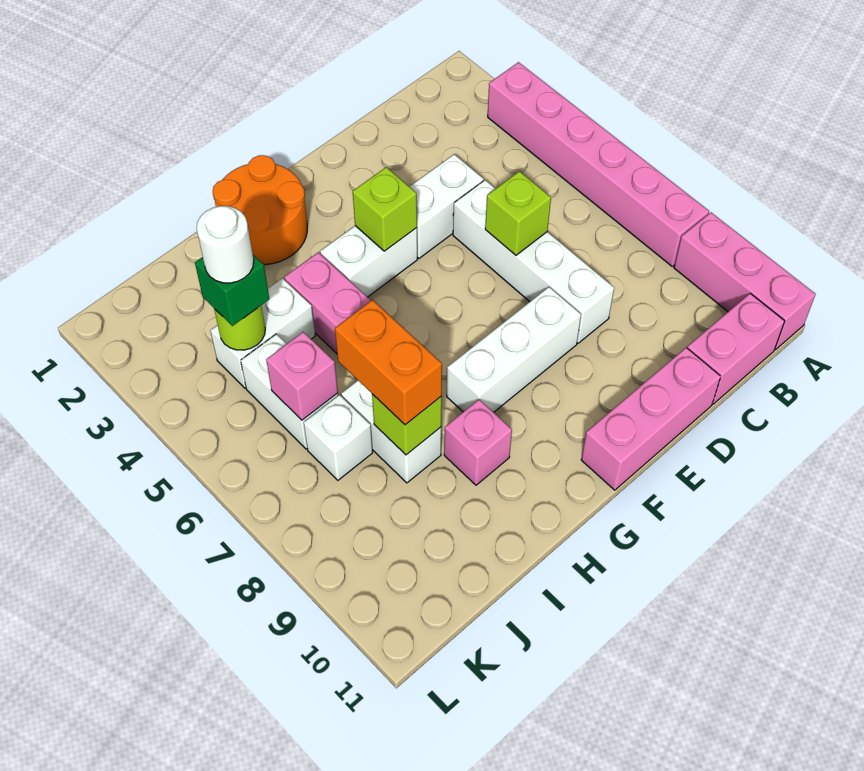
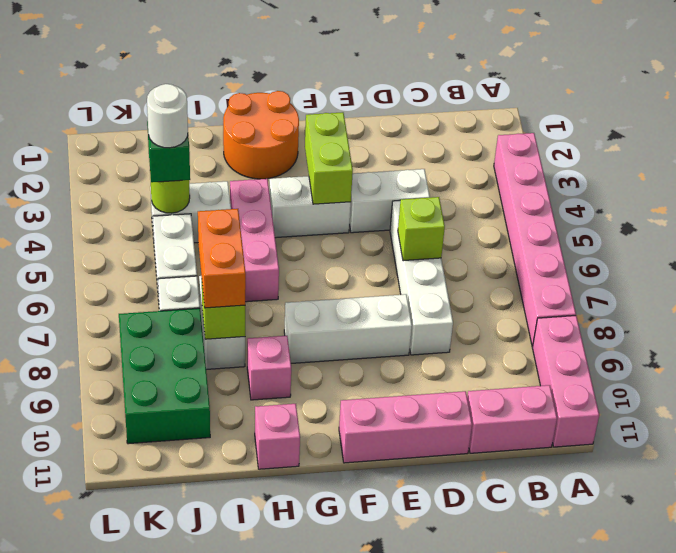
lime brick F4 level 2 -> lime brick F3:F4 level 2
pink brick J6 level 2 -> pink brick H11 level 1
none -> green brick J8:K10 level 1

